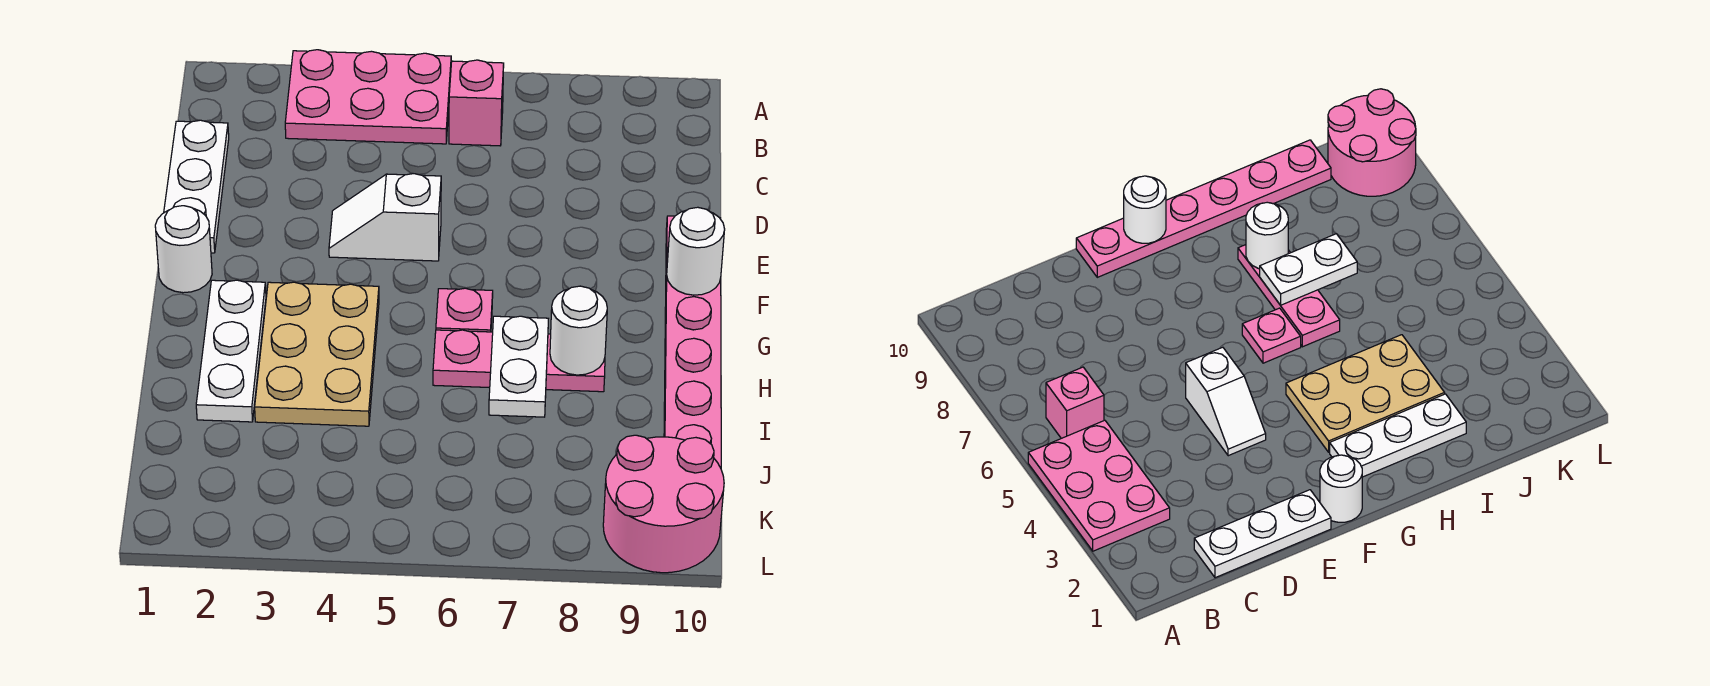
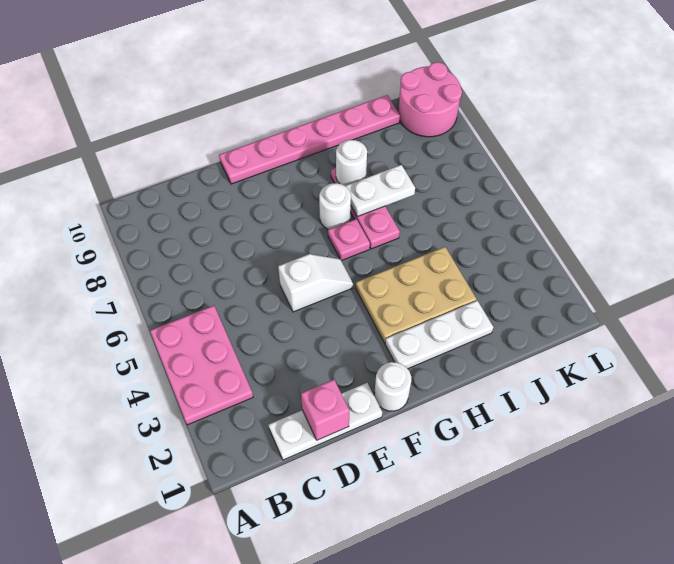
pink brick B6 level 1 -> pink brick D1 level 2
white slope E4:E5 level 1 top 5 -> white slope E5:F5 level 1 top E
white round brick F10 level 2 -> white round brick G7 level 1

